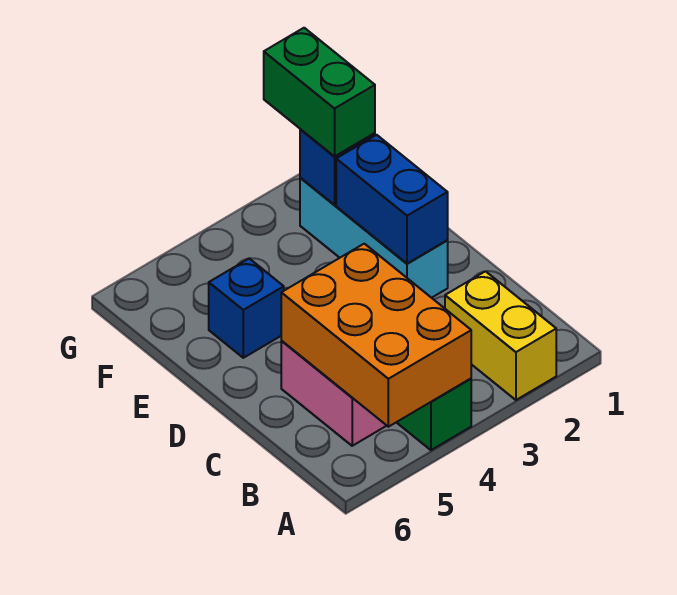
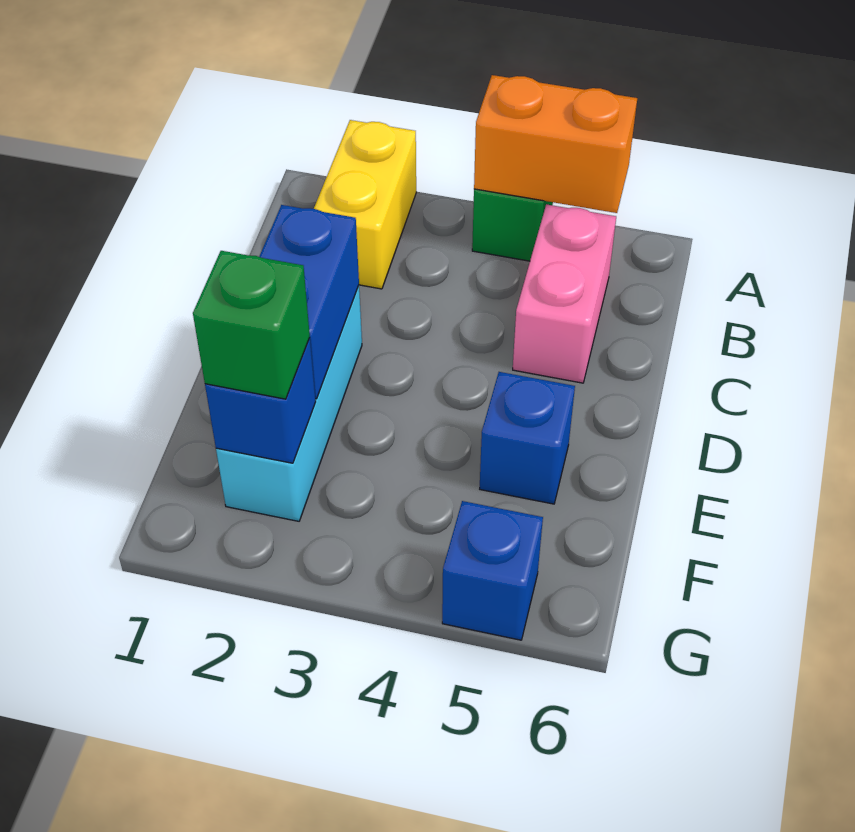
orange brick A4:C5 level 2 -> orange brick A4:A5 level 2
green brick F2:G2 level 3 -> green brick F2 level 3
none -> blue brick G5 level 1

